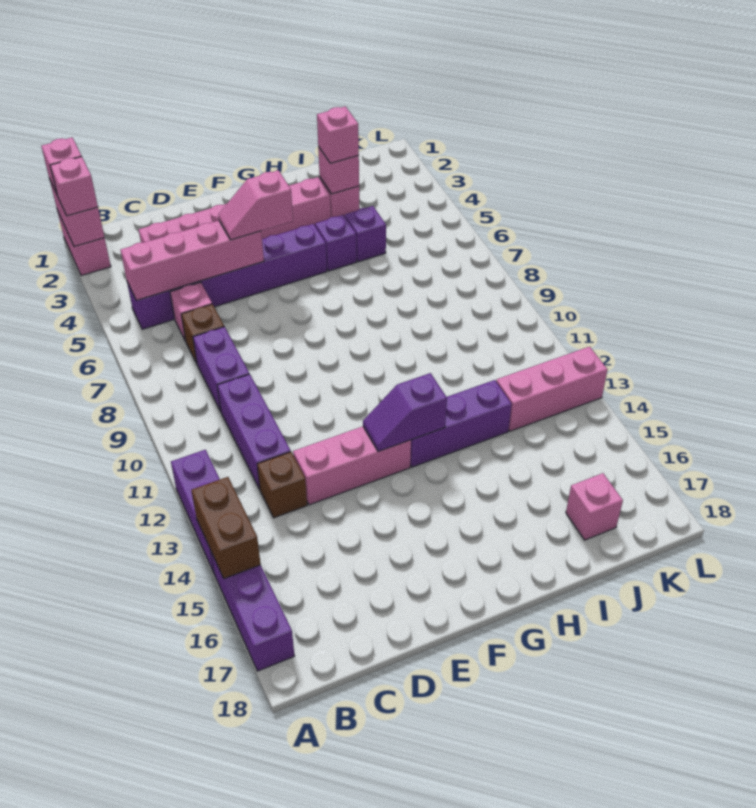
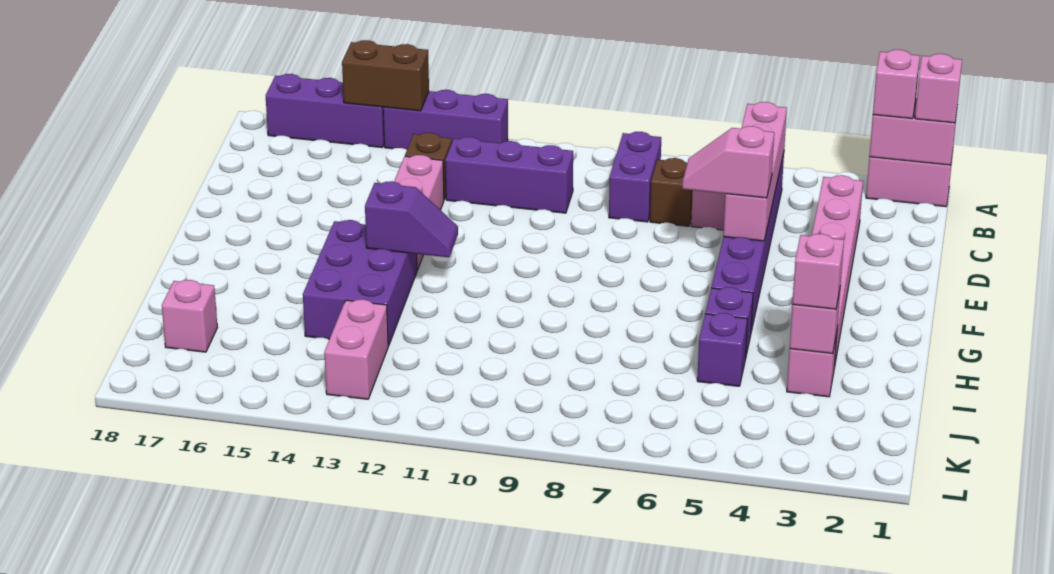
purple brick C8:C9 level 1 -> purple brick B8:C8 level 1
pink slope E5:F5 level 3 top F -> pink slope E5:E6 level 3 top 5
purple slope F13:G13 level 2 top G -> purple slope G12:G13 level 2 top 13
purple brick G13:I13 level 1 -> purple brick G13:I14 level 1
pink brick J13:L13 level 1 -> pink brick J13:K13 level 1

